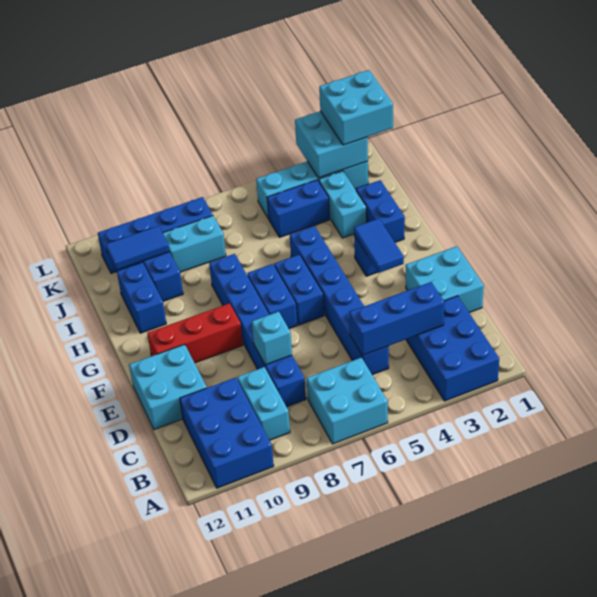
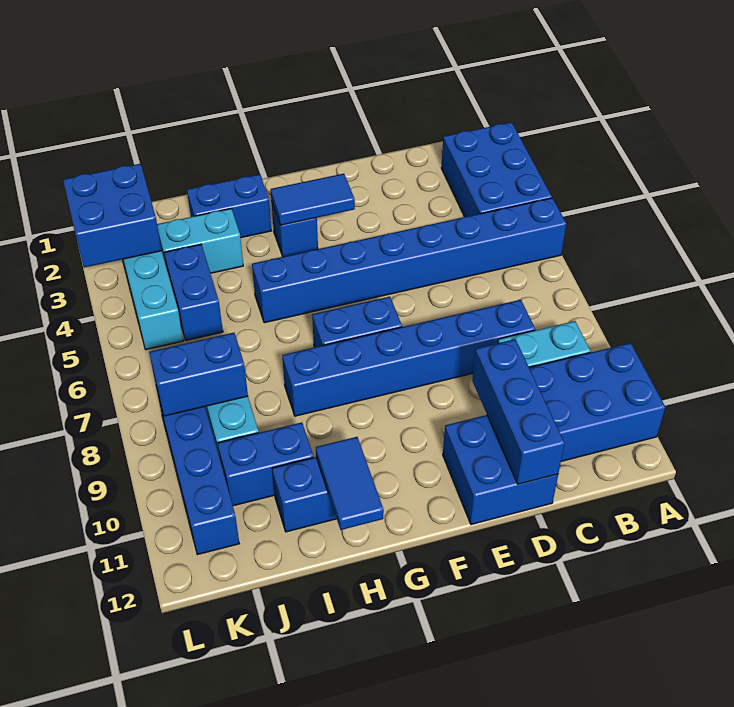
blue brick A2:C3 level 1 -> blue brick A2:B4 level 1
cyan brick A6:B7 level 1 -> none
blue brick C3:C5 level 2 -> blue brick D10:D12 level 2
blue brick C5:H5 level 1 -> blue brick A5:H5 level 1
cyan brick D1:E2 level 1 -> none
cyan brick D8 level 2 -> none
cyan brick D11:E12 level 1 -> blue brick D11:E12 level 1
blue brick F6:G6 level 1 -> blue brick J8:K8 level 2
red brick F9:F11 level 1 -> none
blue tile J10:J11 level 2 -> blue tile H11:H12 level 2
cyan brick K1:L2 level 3 -> none
cyan brick K2:L3 level 2 -> blue brick K2:L3 level 2

